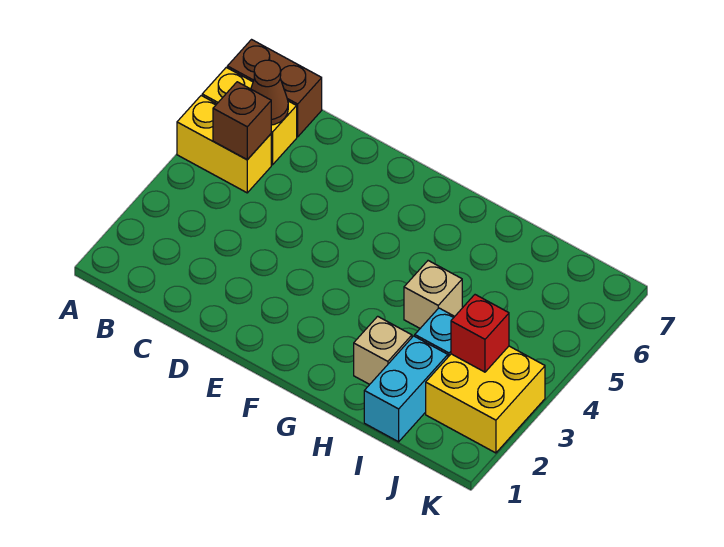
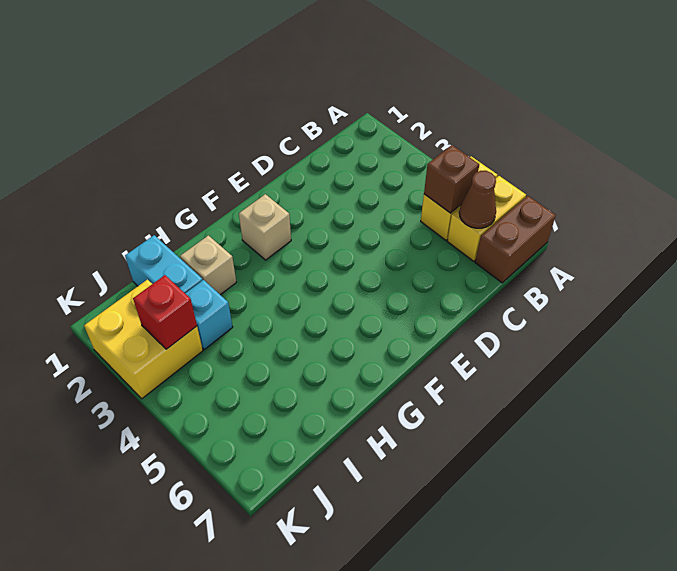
tan brick H4 level 1 -> tan brick F2 level 1

